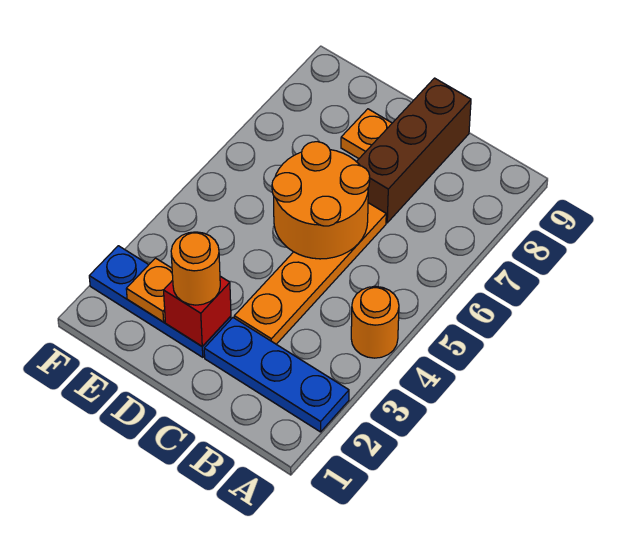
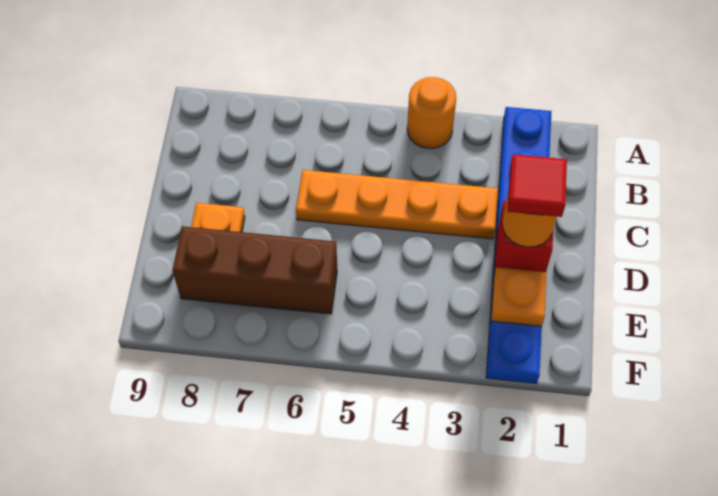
orange round brick C5:D6 level 2 -> none
brown brick C7:C9 level 1 -> brown brick E6:E8 level 1
none -> red tile D2 level 4

